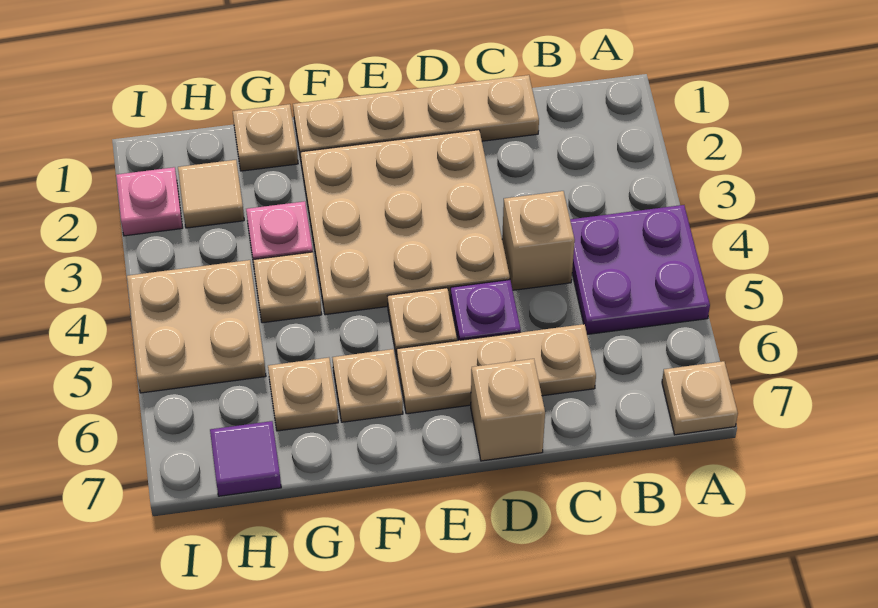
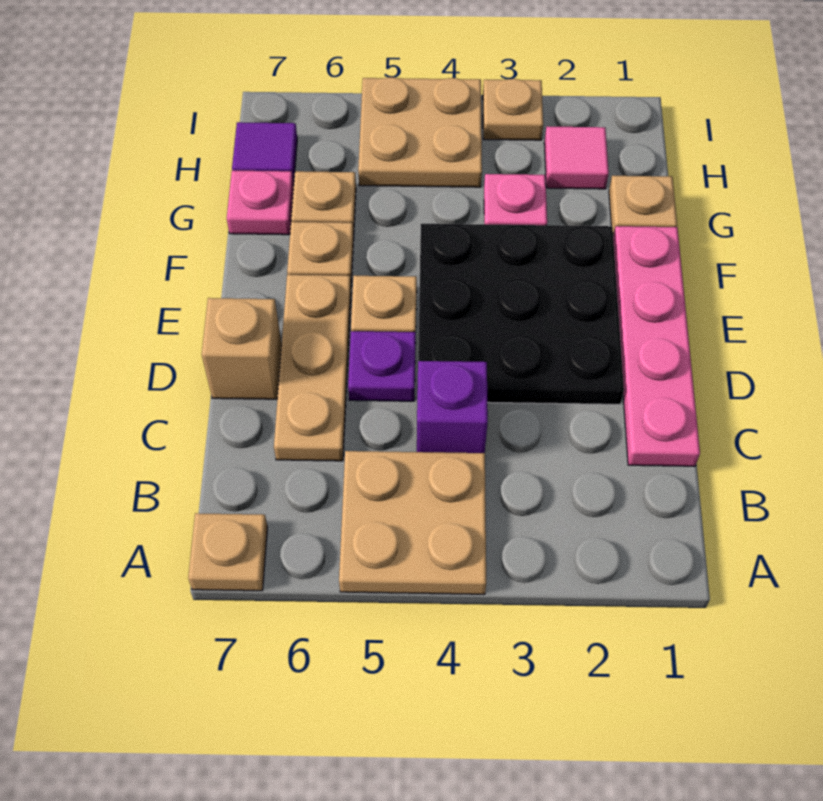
purple plate A4:B5 level 1 -> tan plate A4:B5 level 1
tan plate C1:F1 level 1 -> pink plate C1:F1 level 1
tan brick C4 level 1 -> purple brick C4 level 1
tan plate D2:F4 level 1 -> black plate D2:F4 level 1
tan plate G4 level 1 -> tan plate I3 level 1
tan tile H2 level 1 -> pink tile H2 level 1
pink plate I2 level 1 -> pink plate G7 level 1

